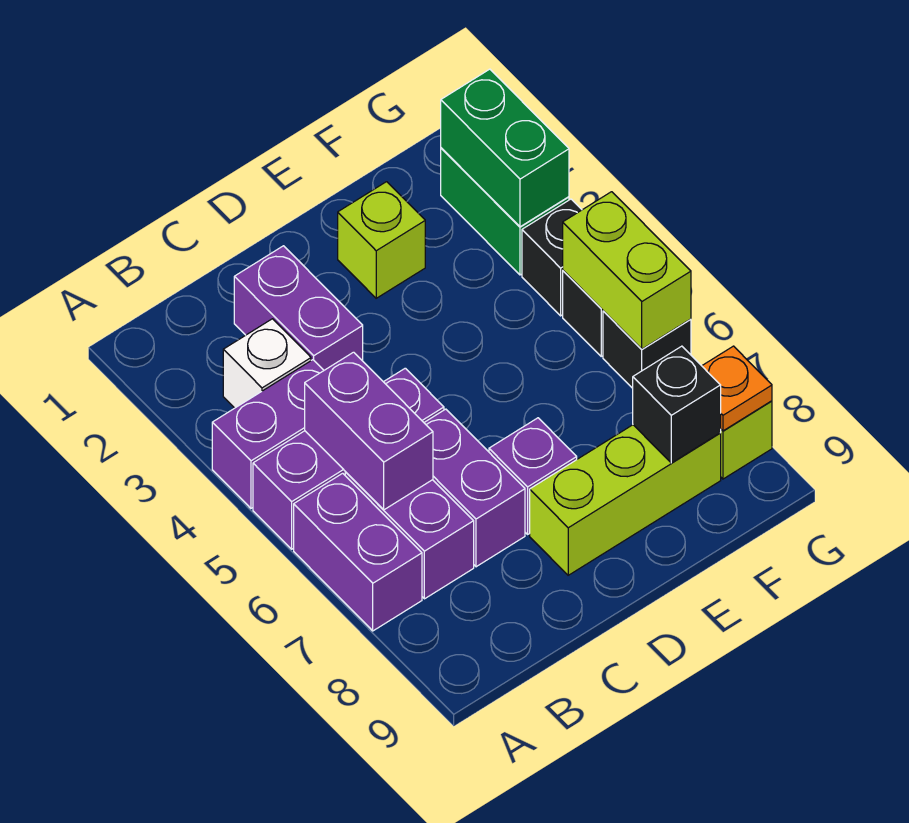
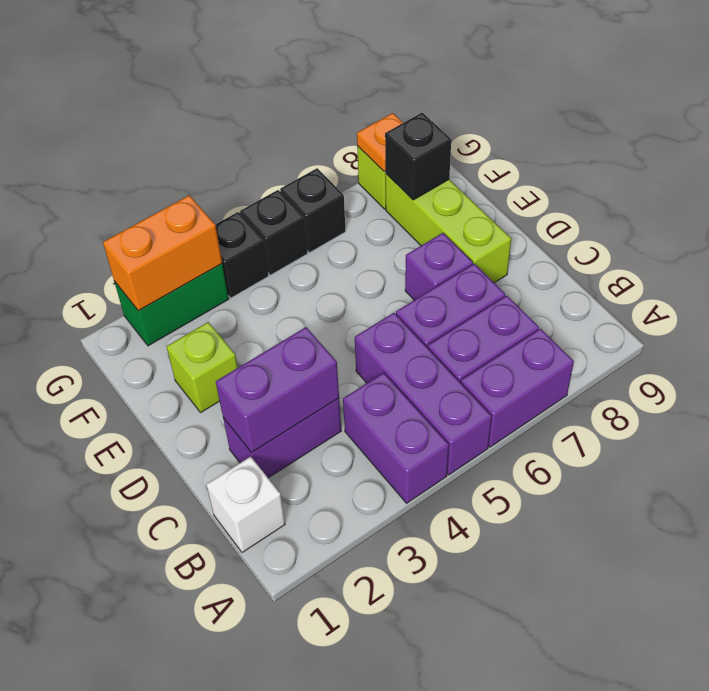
white brick B3 level 1 -> white brick B1 level 1
purple brick B5:B6 level 2 -> purple brick C2:C3 level 2
green brick G2:G3 level 2 -> orange brick G2:G3 level 2
lime brick G5:G6 level 2 -> none

